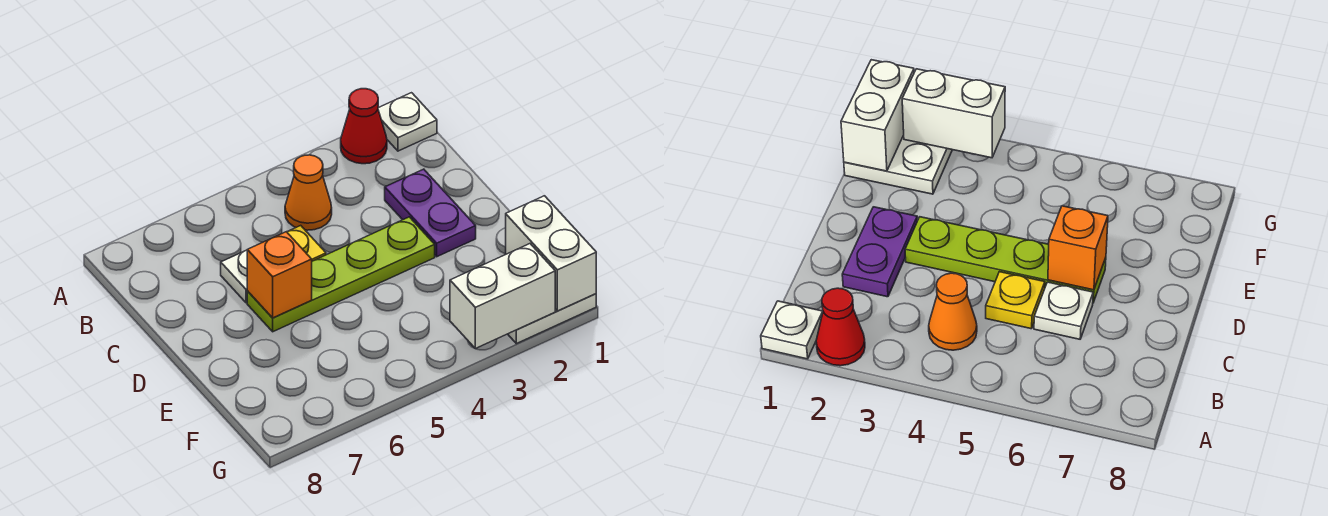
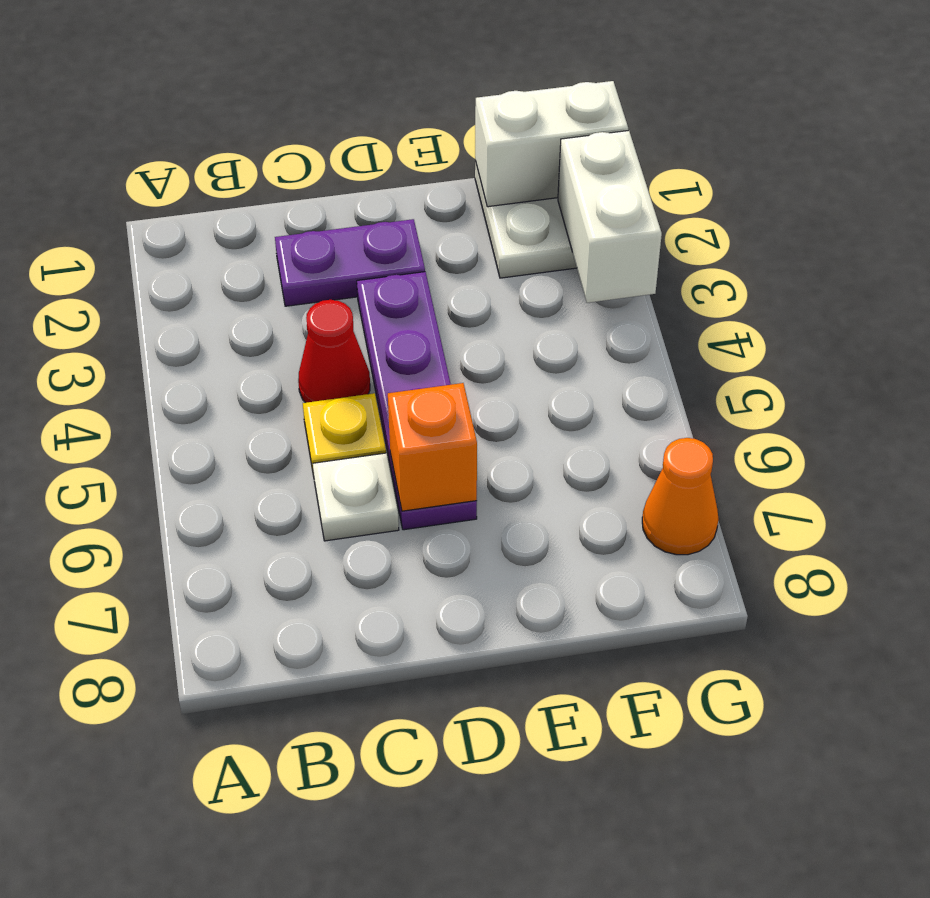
white plate A1 level 1 -> none
red cone A2 level 1 -> red cone C4 level 1
orange cone B4 level 1 -> orange cone G7 level 1
lime plate D3:D6 level 1 -> purple plate D3:D6 level 1

